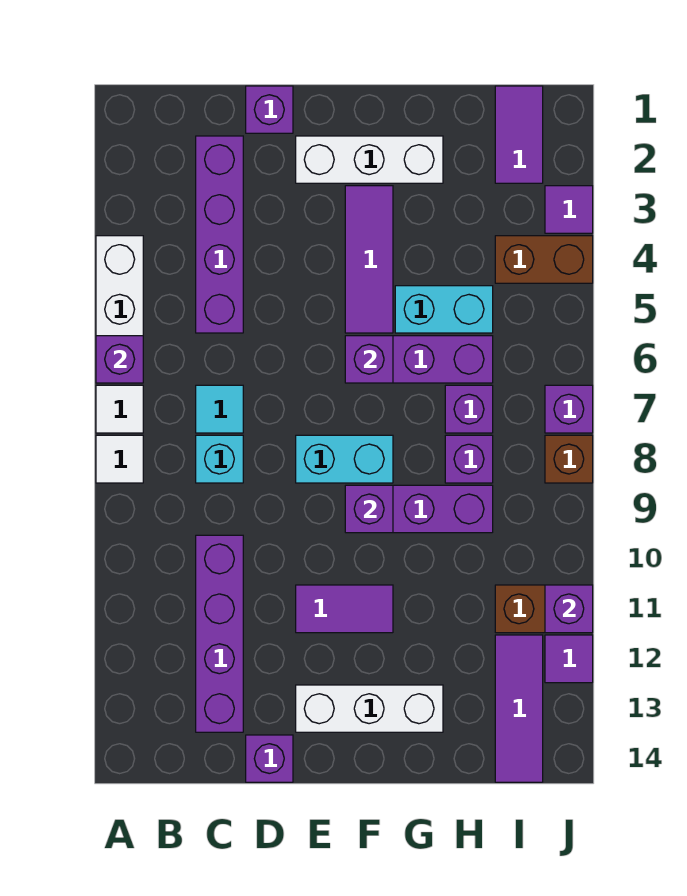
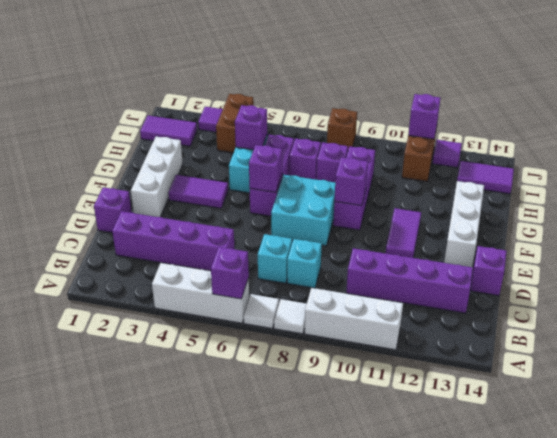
none -> white brick A9:A11 level 1
cyan tile C7 level 1 -> cyan brick C7 level 1
cyan brick E8:F8 level 1 -> cyan brick E7:F8 level 1
purple tile F3:F5 level 1 -> purple tile F3:F4 level 1
purple tile I12:I14 level 1 -> purple tile I13:I14 level 1
purple brick J7 level 1 -> purple brick H5 level 2

